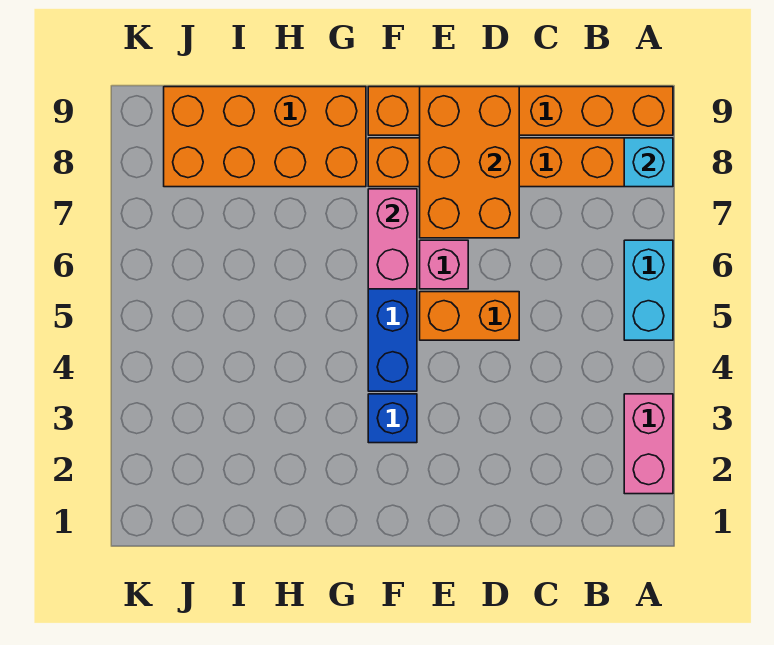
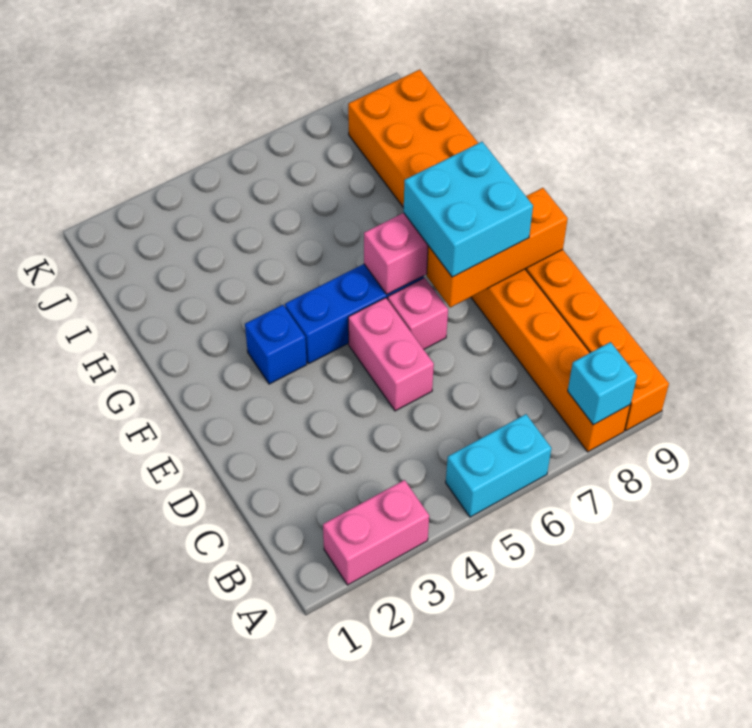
orange brick D5:E5 level 1 -> pink brick D5:E5 level 1
orange brick D7:E9 level 2 -> orange brick E7:E9 level 2
none -> cyan brick E7:F8 level 3

